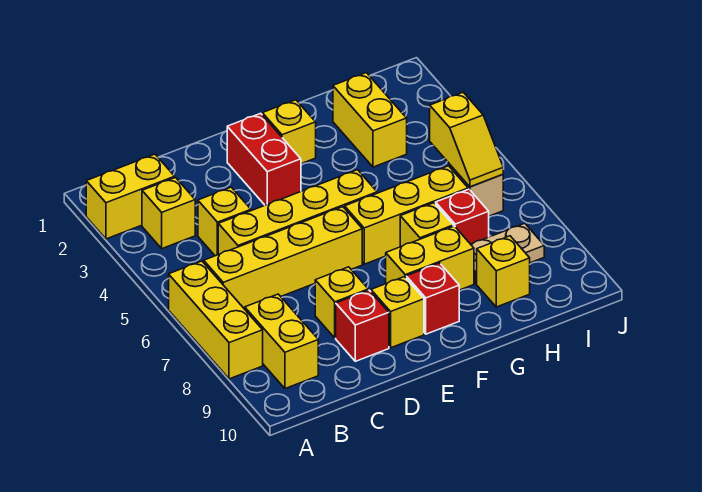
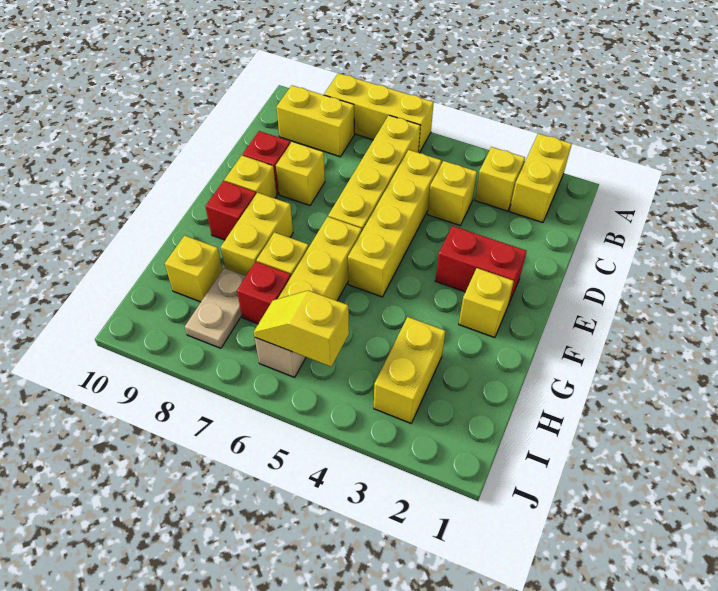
yellow brick H2:H3 level 1 -> yellow brick H3:I3 level 1

